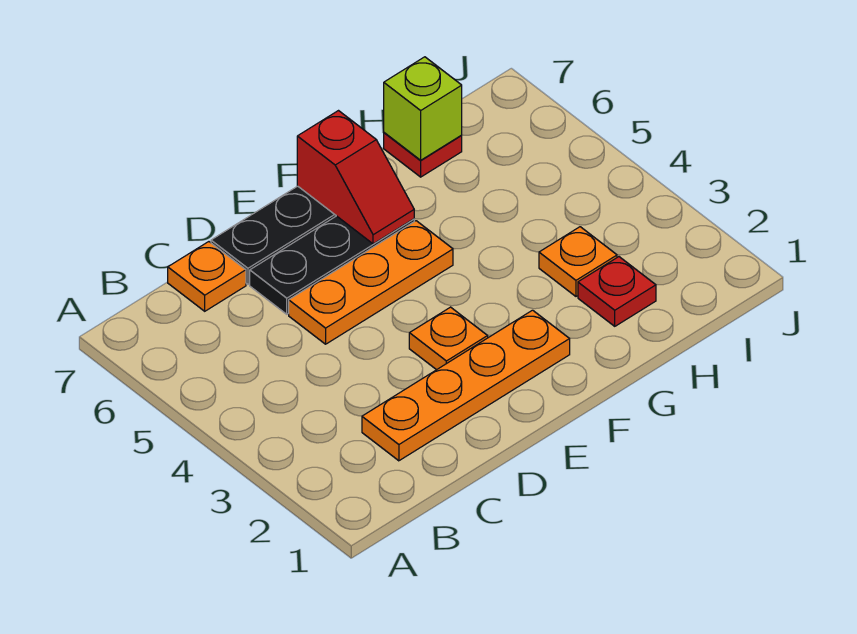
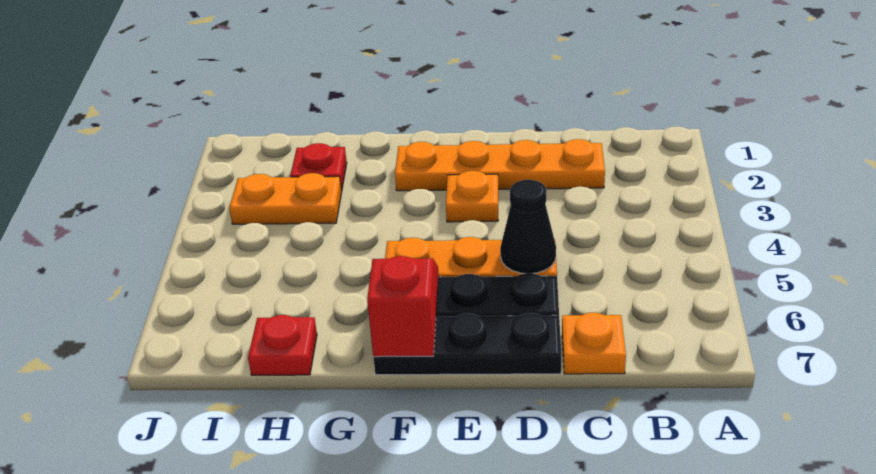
none -> black cone D5 level 2
orange plate H3 level 1 -> orange plate H3:I3 level 1
lime brick H7 level 2 -> none

